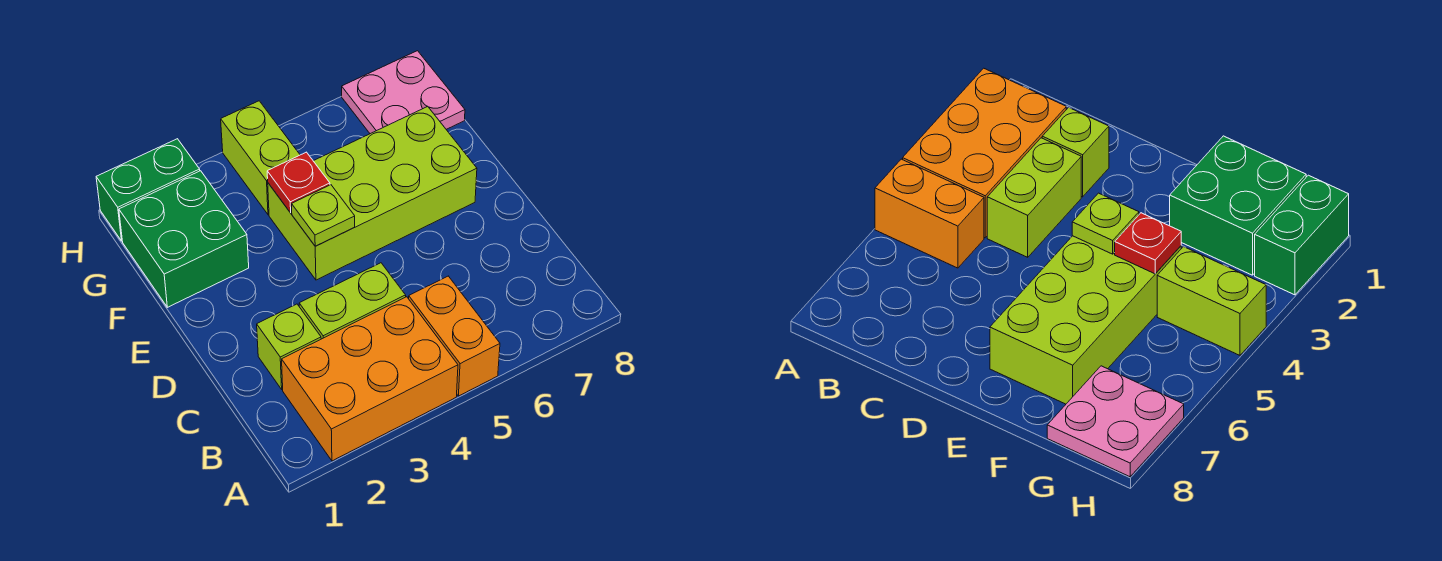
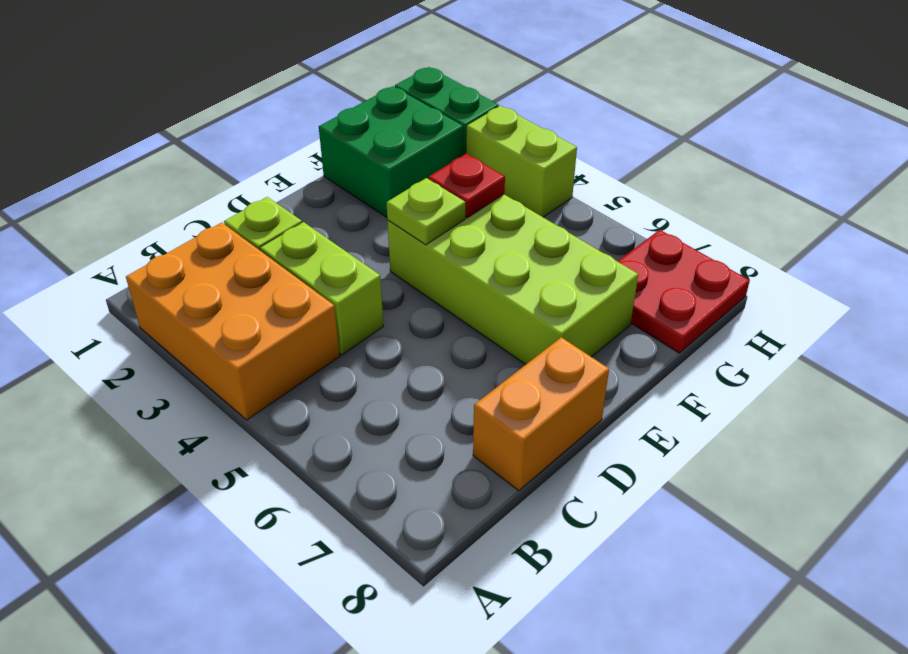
orange brick A5:B5 level 1 -> orange brick C8:D8 level 1
lime brick G4:H4 level 1 -> lime brick H3:H4 level 1
pink plate G7:H8 level 1 -> red plate G7:H8 level 1

